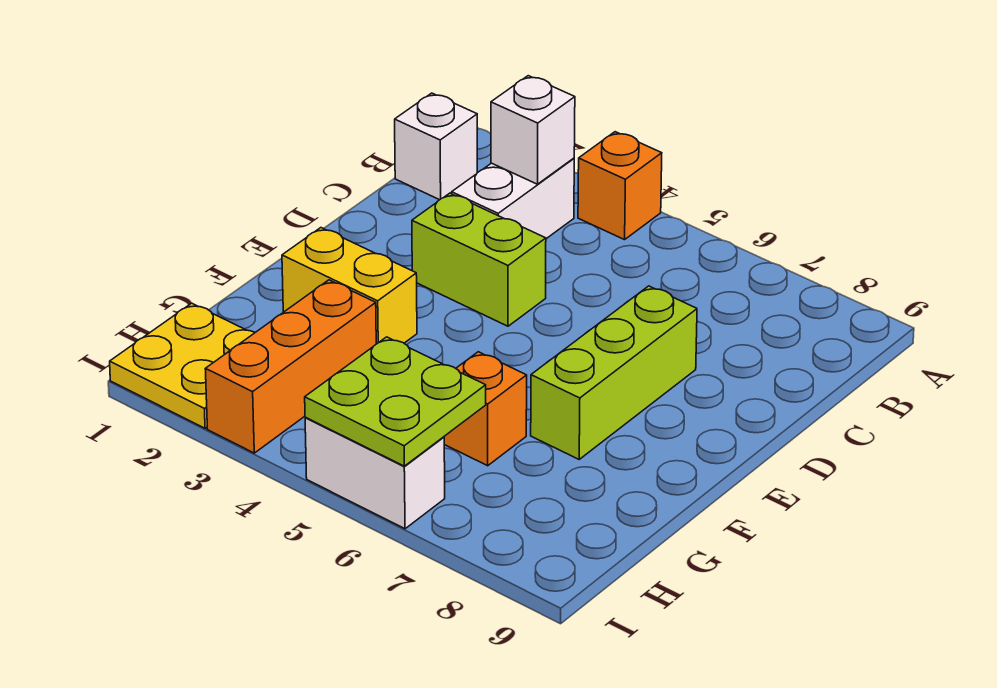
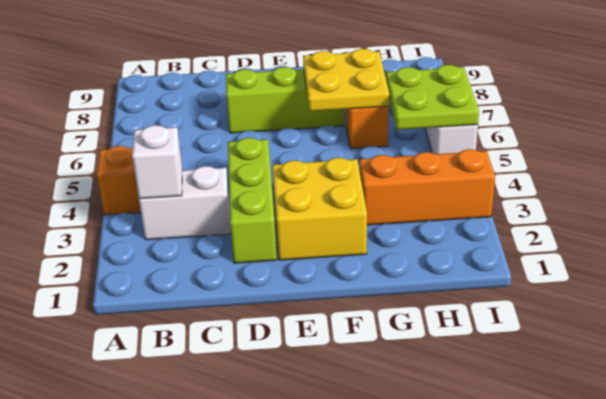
white brick B1 level 1 -> none
lime brick D3:D4 level 1 -> lime brick D2:D4 level 1
yellow brick F2:F3 level 1 -> yellow brick E2:F3 level 1
yellow plate H1:I2 level 1 -> yellow plate F6:G7 level 2

